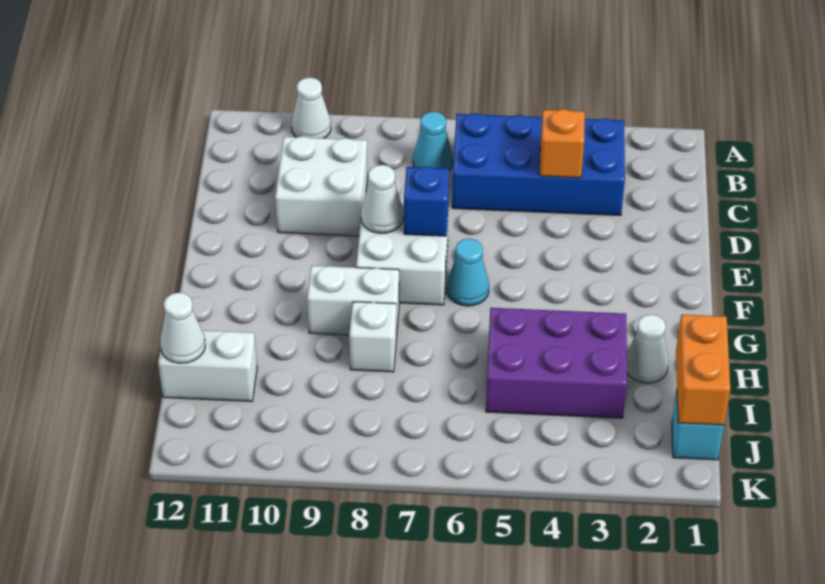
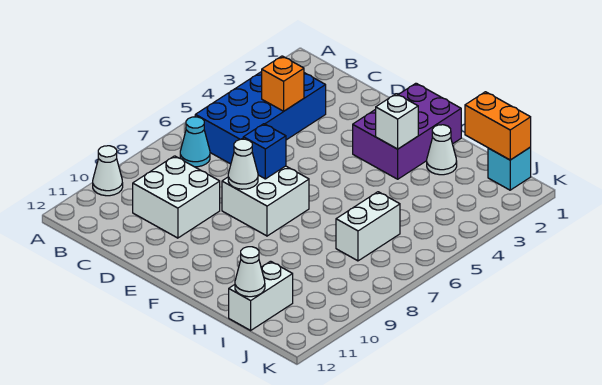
cyan cone F6 level 1 -> none
white brick G8:G9 level 1 -> white brick I6:I7 level 1
purple brick H3:I5 level 1 -> purple brick F1:G3 level 1
white brick H8 level 1 -> white brick G3 level 2

